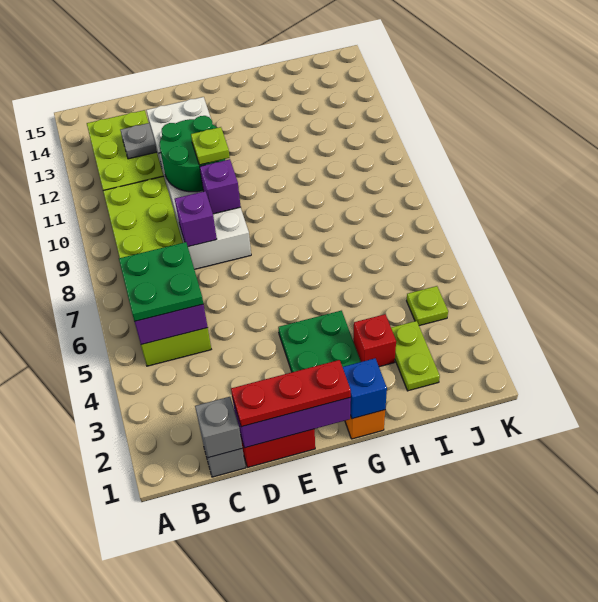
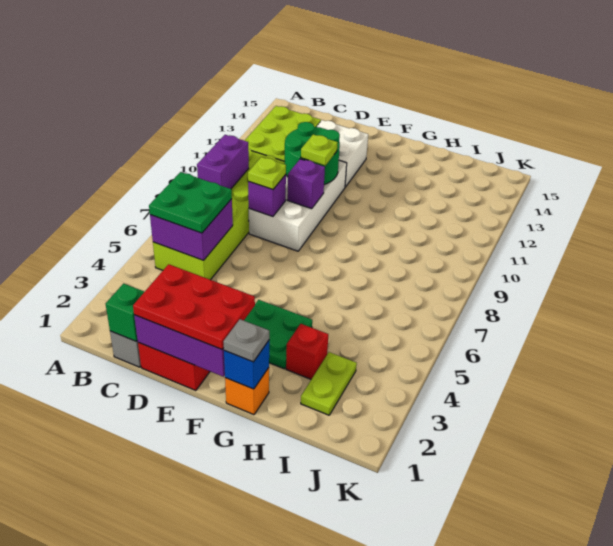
none -> purple brick B8:B9 level 2
grey brick C1 level 2 -> green brick C1 level 2
grey plate C12 level 2 -> grey plate G1 level 3
red plate D1:F1 level 3 -> red plate D1:F2 level 3
lime plate J4 level 1 -> lime plate D8 level 3

